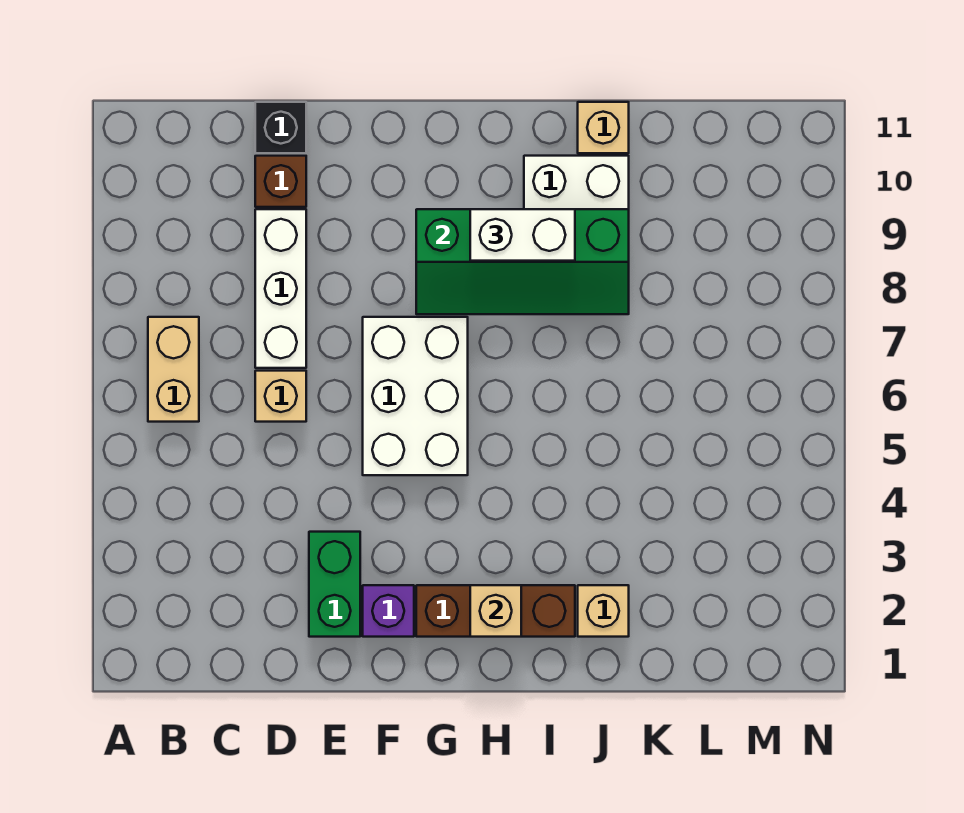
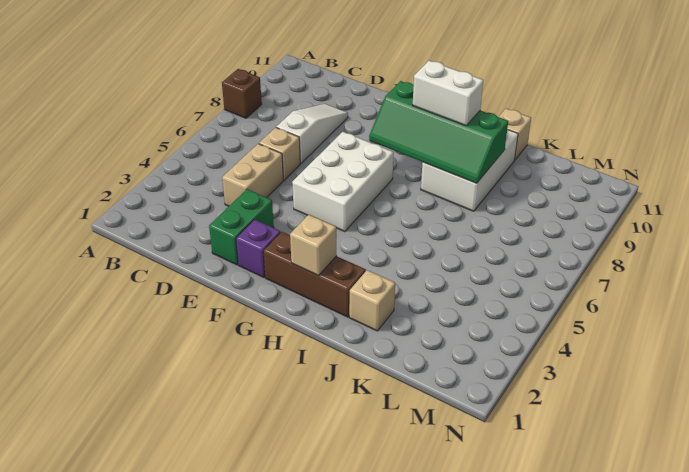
tan brick B6:B7 level 1 -> tan brick D4:D5 level 1
white brick D7:D9 level 1 -> white slope D7:D9 level 1 top 7
brown brick D10 level 1 -> brown brick A8 level 1
black brick D11 level 1 -> none

